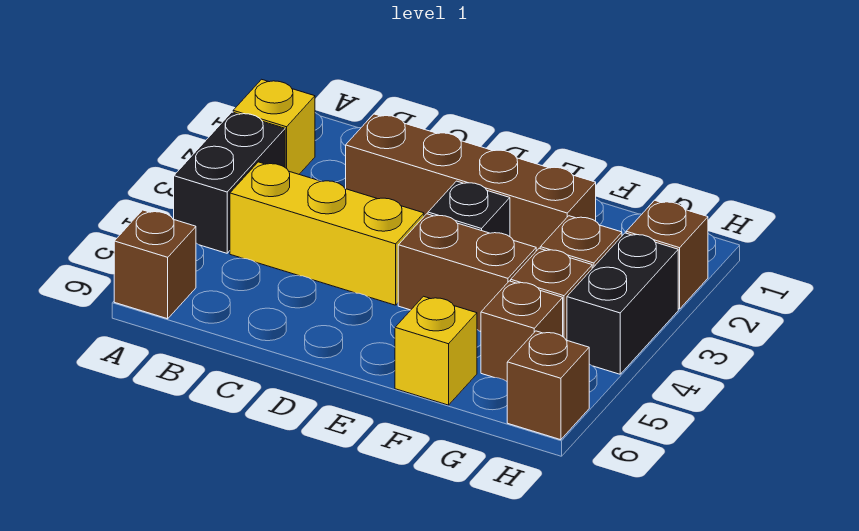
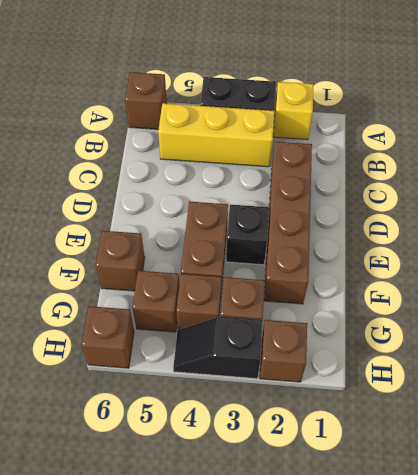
yellow brick B4:D4 level 1 -> yellow brick B3:B5 level 1
yellow brick F6 level 1 -> brown brick F6 level 1
black brick H3:H4 level 1 -> black slope H3:H4 level 1 top 3

